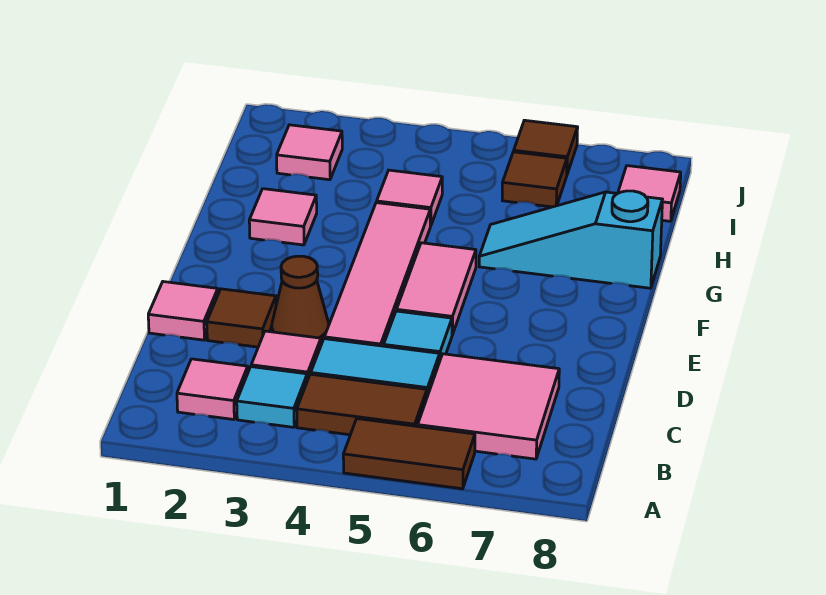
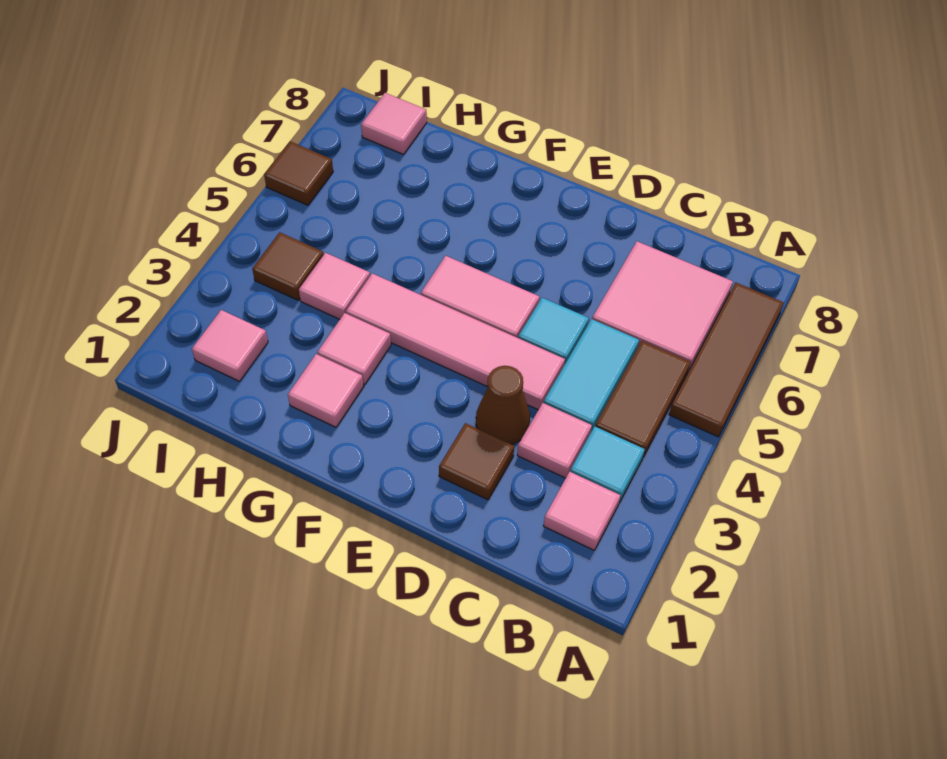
brown tile A5:A6 level 1 -> brown tile A5:A7 level 1
pink tile D1 level 1 -> pink tile G3 level 1
cyan slope G6:G8 level 1 top 8 -> none
brown tile I6 level 1 -> brown tile I4 level 1

